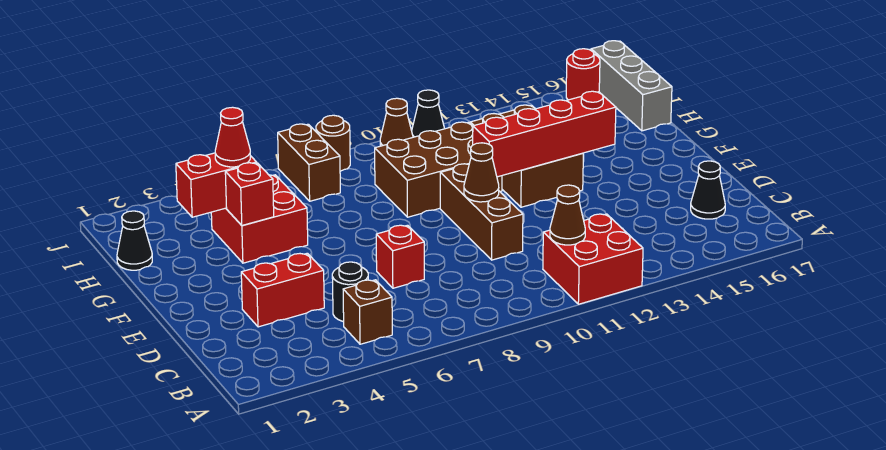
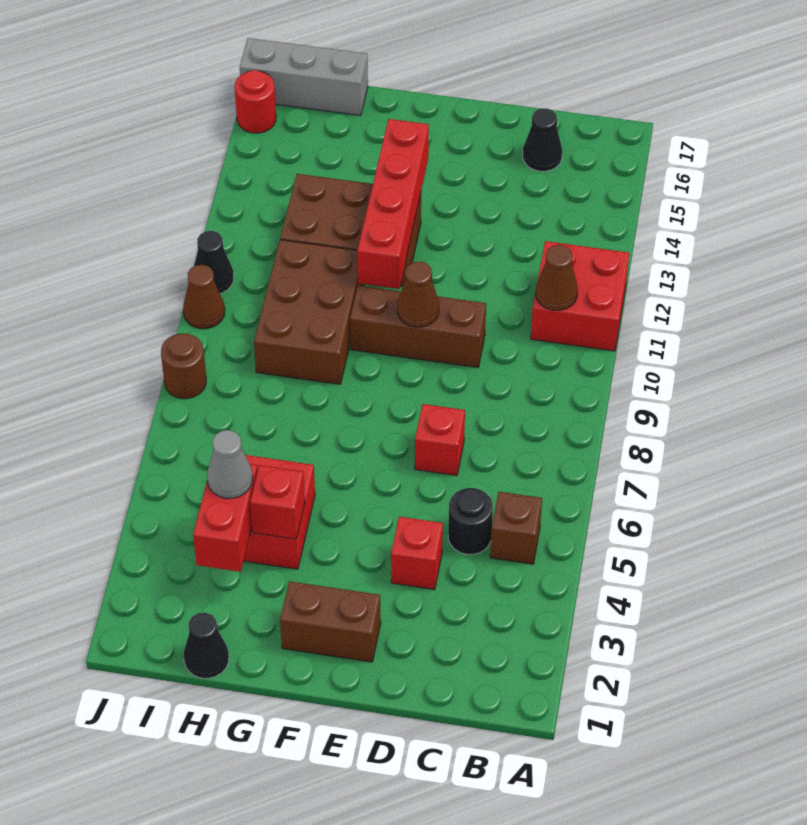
red brick D3:D4 level 1 -> red brick D4 level 1
red cone H4 level 3 -> grey cone H4 level 3
brown brick I7:J7 level 1 -> brown brick E2:F2 level 1

